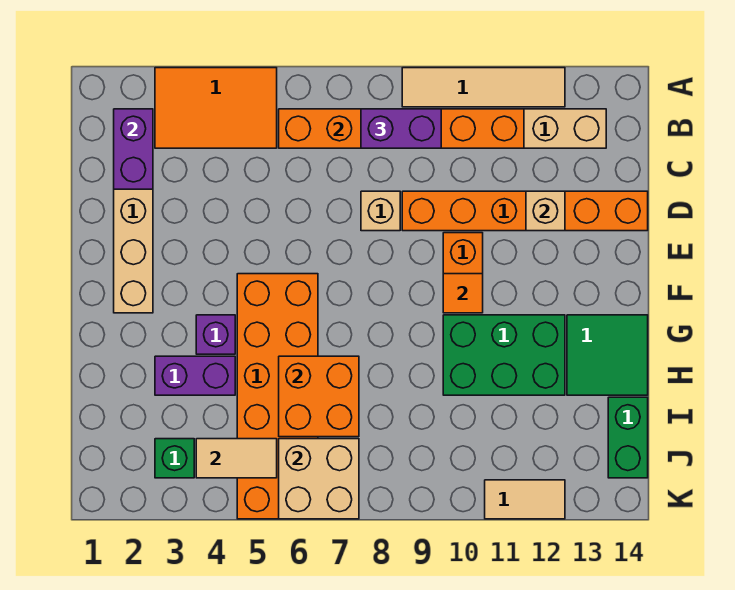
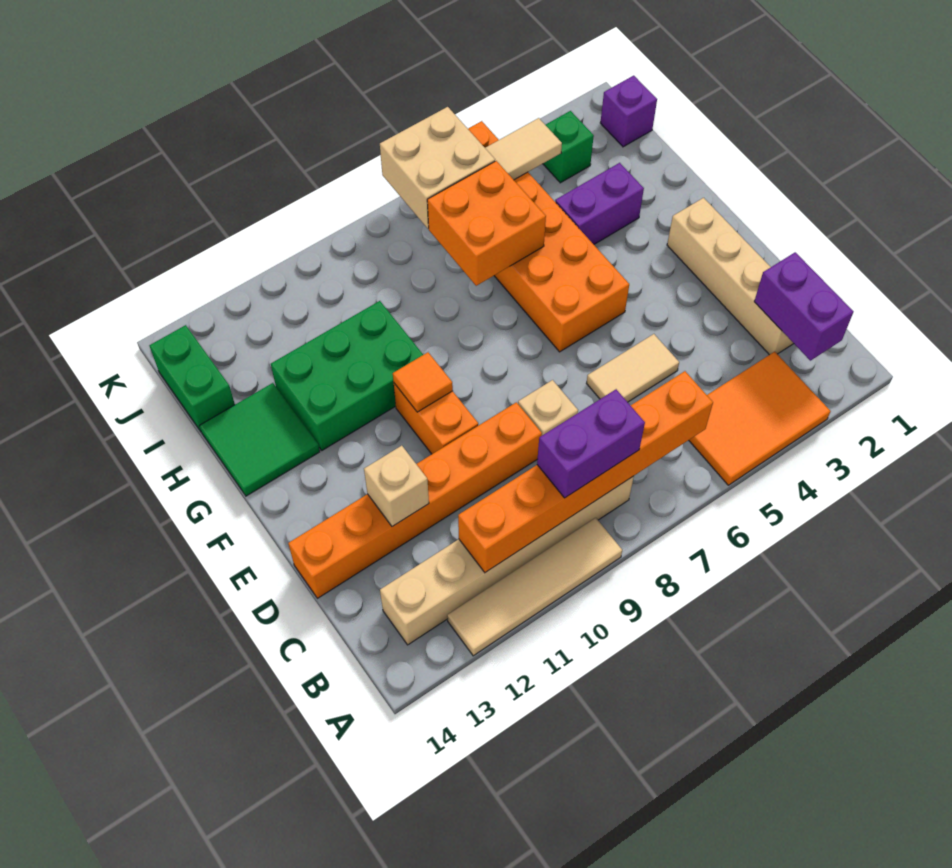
purple brick G4 level 1 -> purple brick J1 level 1
tan tile K11:K12 level 1 -> tan tile D5:D6 level 1

